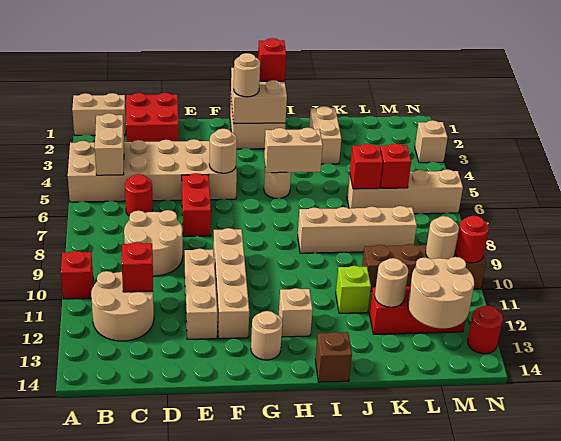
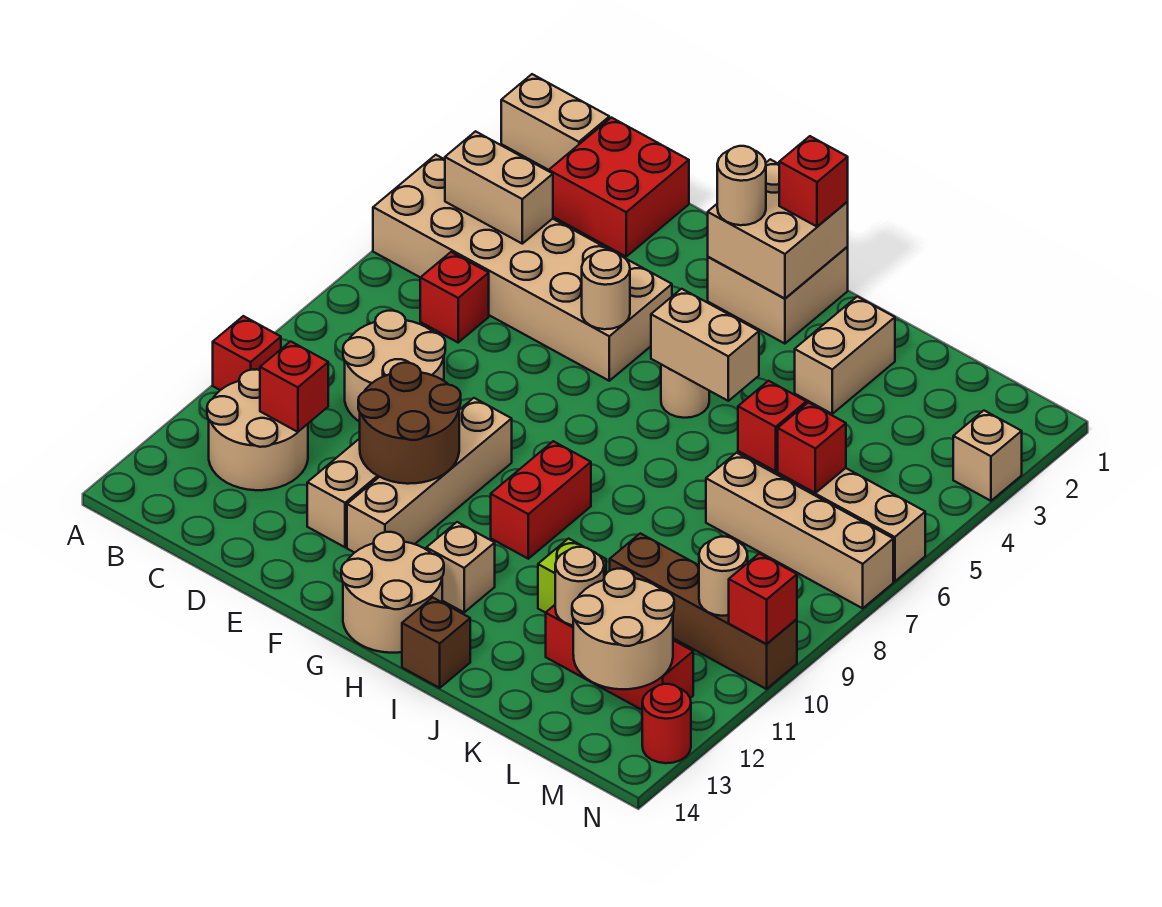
tan brick B4:B5 level 2 -> tan brick B4:C4 level 2
red round brick C6 level 1 -> red brick C6 level 1
red brick E6:E7 level 1 -> red brick H9:H10 level 1
none -> brown round brick E10:F11 level 2
tan round brick G13 level 1 -> tan round brick G13:H14 level 1
tan brick I8:L8 level 1 -> tan brick K7:N7 level 1
red round brick N10 level 2 -> red brick N10 level 2

